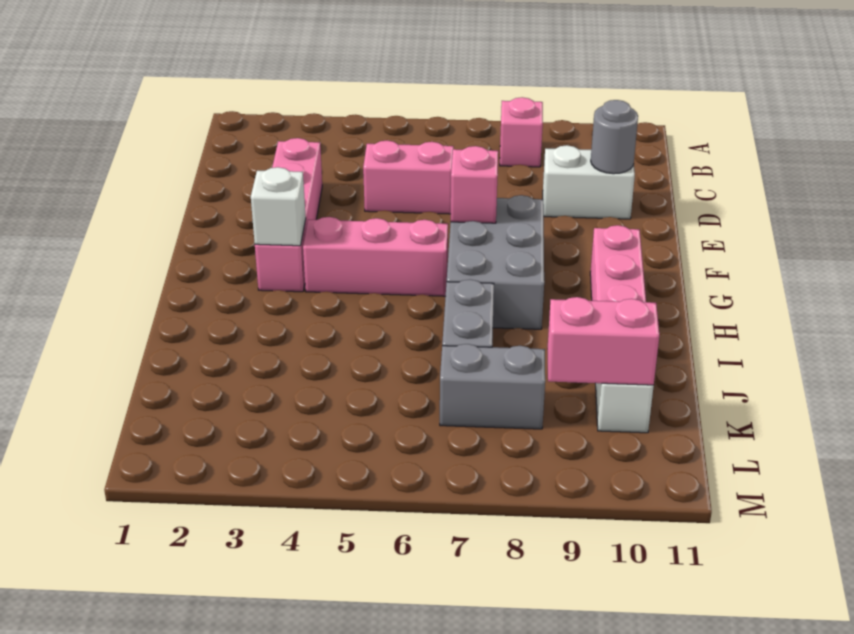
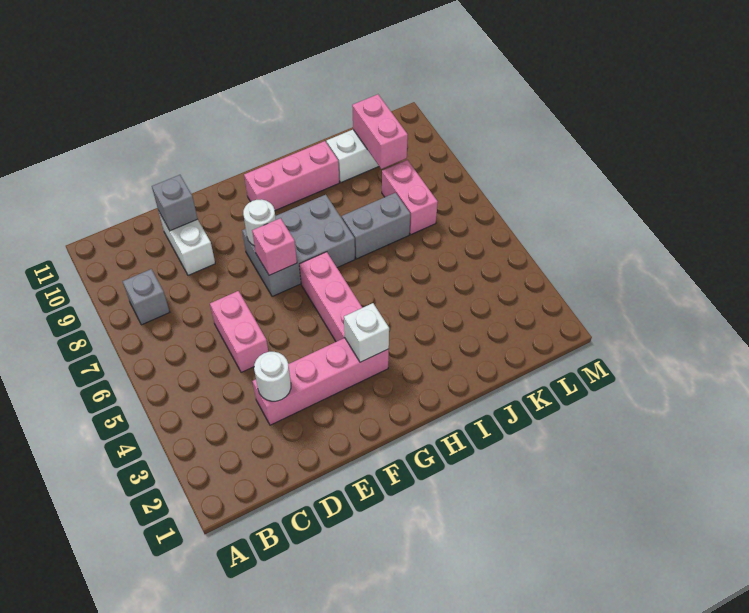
pink brick B8 level 1 -> grey brick B8 level 1
none -> white round brick D3 level 2
grey round brick D10 level 2 -> grey brick D10 level 2
none -> white round brick F8 level 2
grey brick K7:K8 level 1 -> pink brick K7:K8 level 1

